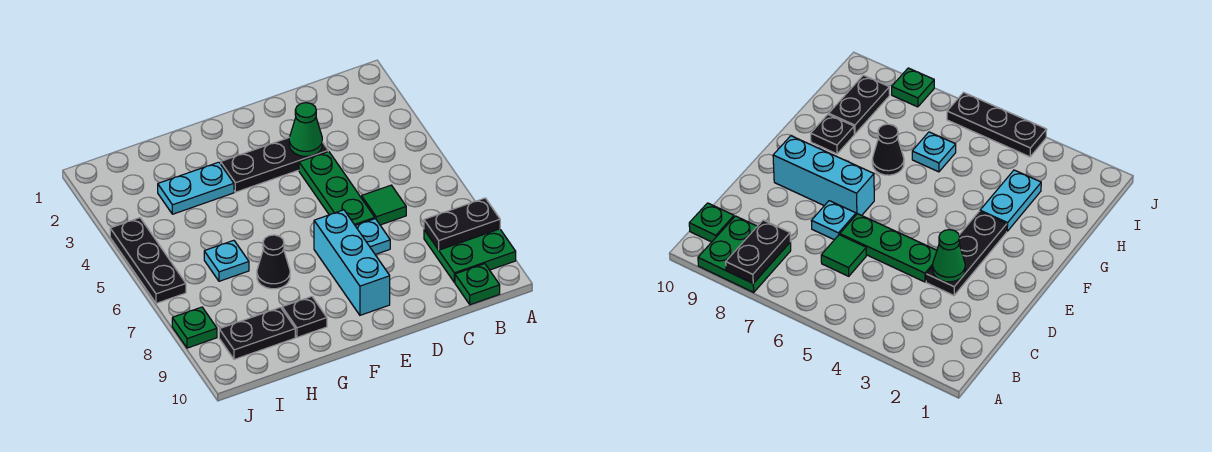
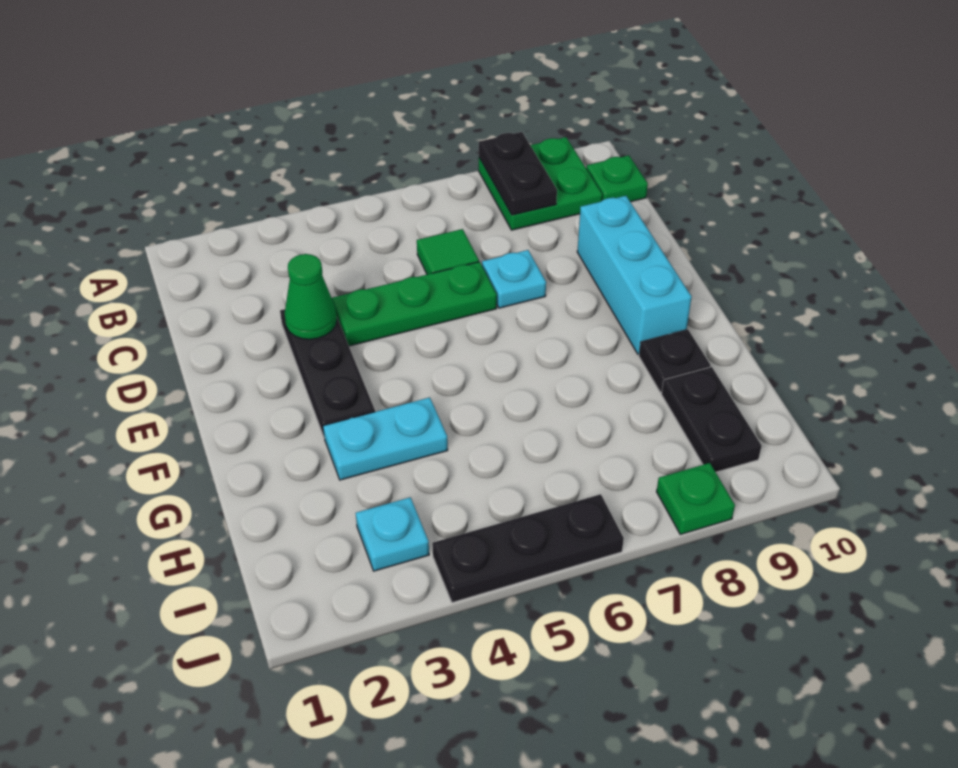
cyan brick E7:E9 level 1 -> cyan brick D9:F9 level 1
cyan plate G3:H3 level 1 -> cyan plate G3:G4 level 1
black cone G7 level 1 -> none
cyan plate H6 level 1 -> cyan plate I3 level 1

